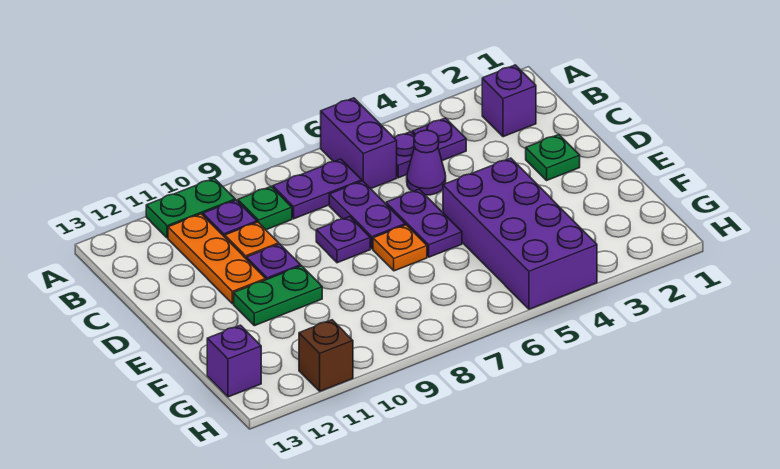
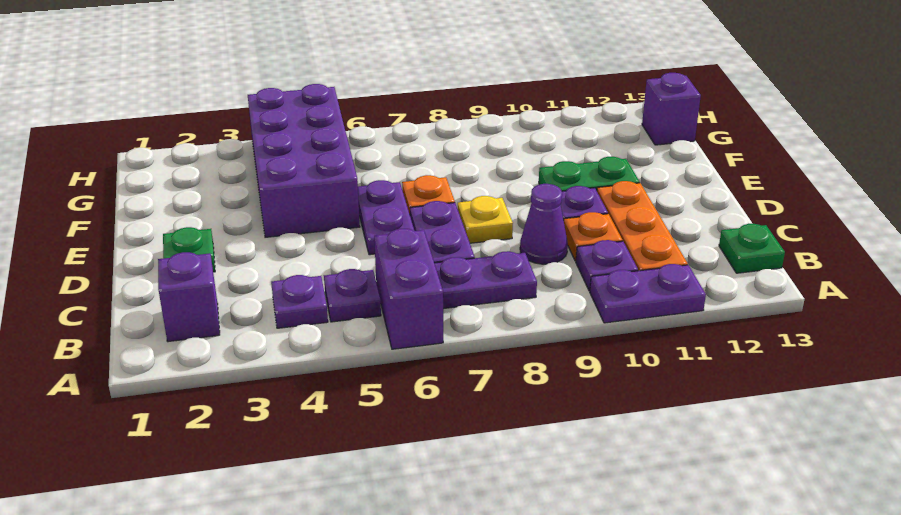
green plate A10:A11 level 1 -> purple plate A10:A11 level 1
green plate B9 level 1 -> green plate B13 level 1
purple cone C5 level 1 -> purple cone C9 level 1
purple plate D8 level 1 -> yellow plate D8 level 1
brown brick H11 level 1 -> none

